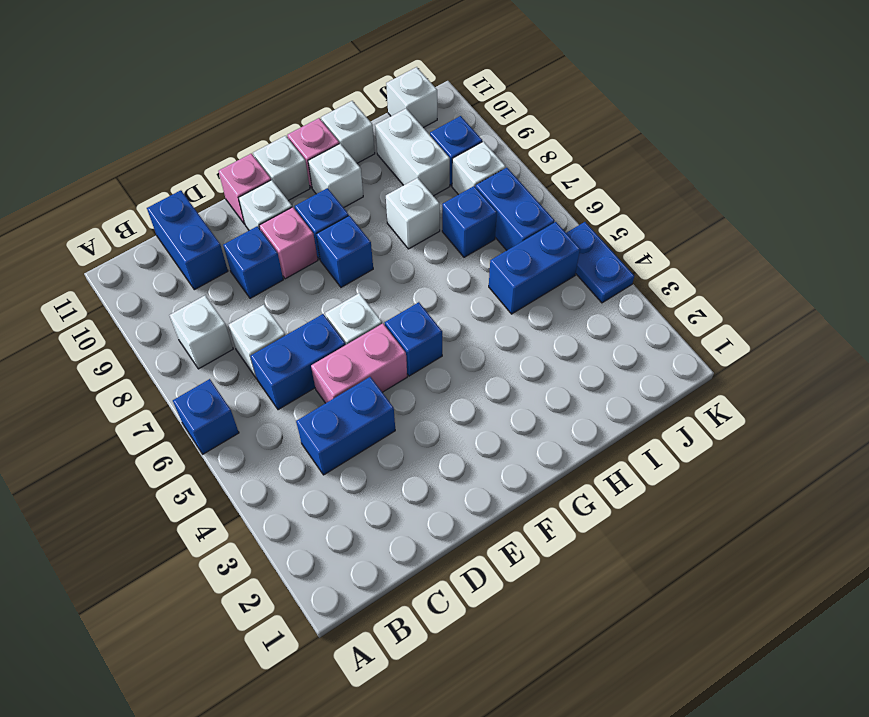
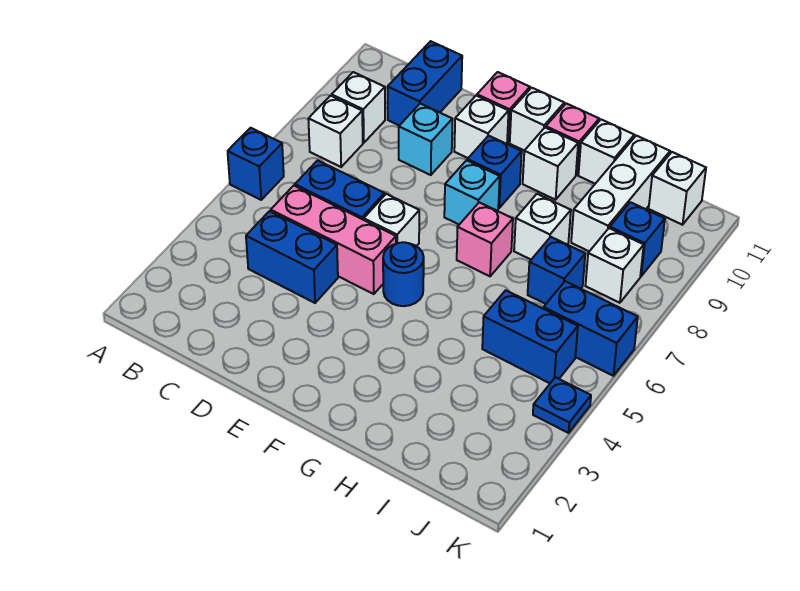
white brick C7 level 1 -> white brick B9 level 1
pink brick D5:E5 level 1 -> pink brick C5:E5 level 1
blue brick D9 level 1 -> cyan brick D9 level 1
pink brick E9 level 1 -> pink brick G7 level 1
blue brick F5 level 1 -> blue round brick F5 level 1
blue brick F8 level 1 -> cyan brick F8 level 1
white brick I9:I10 level 1 -> white brick I9:I11 level 1
blue brick J6:J7 level 1 -> blue brick J6:K6 level 1
blue plate K4:K5 level 1 -> blue plate K4 level 1

